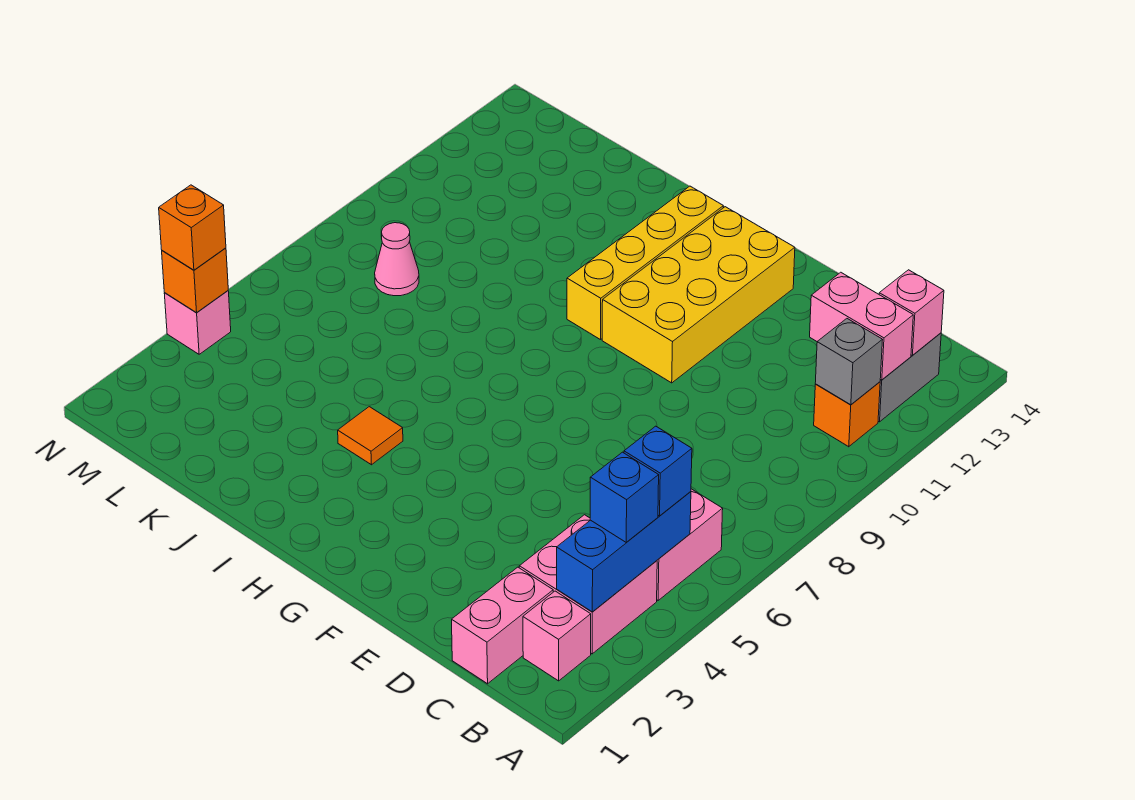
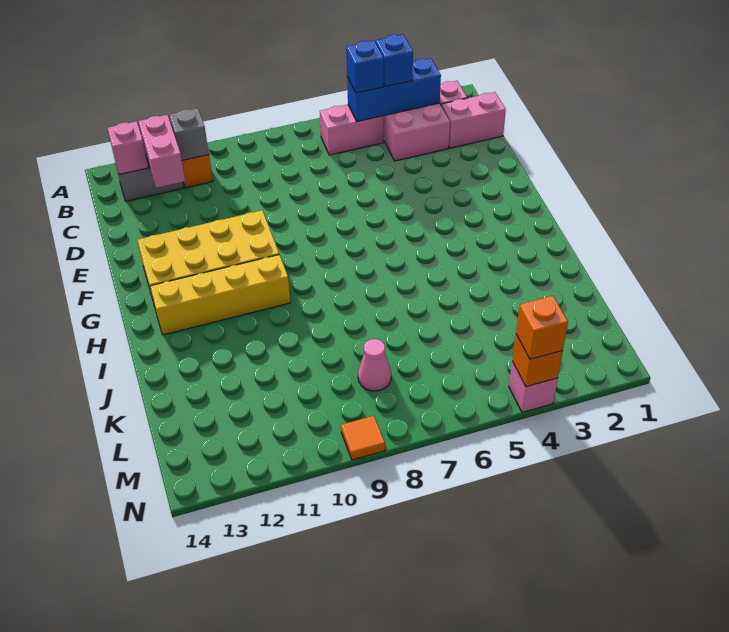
orange tile I4 level 1 -> orange tile N9 level 1

